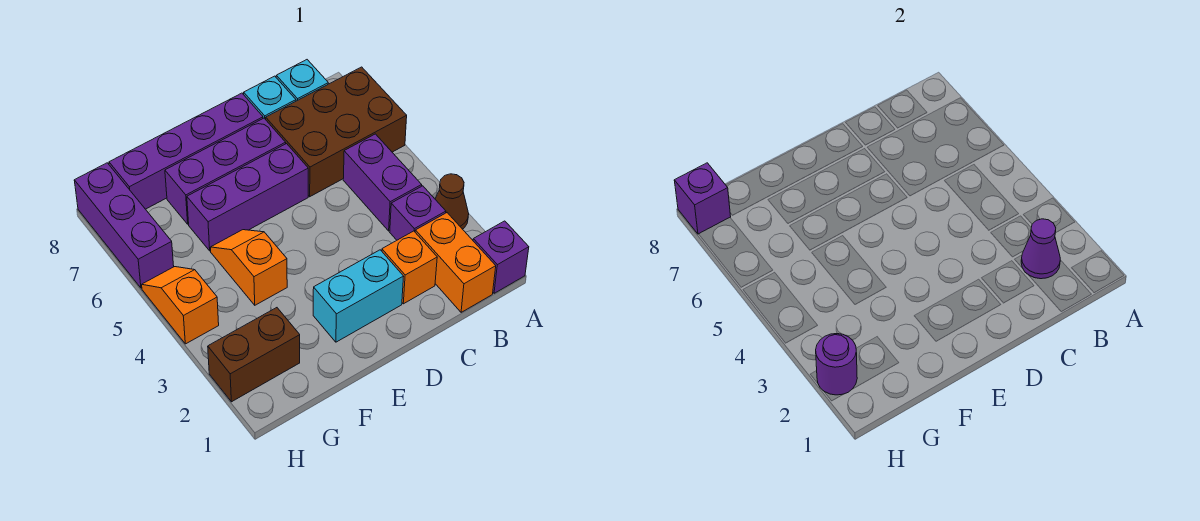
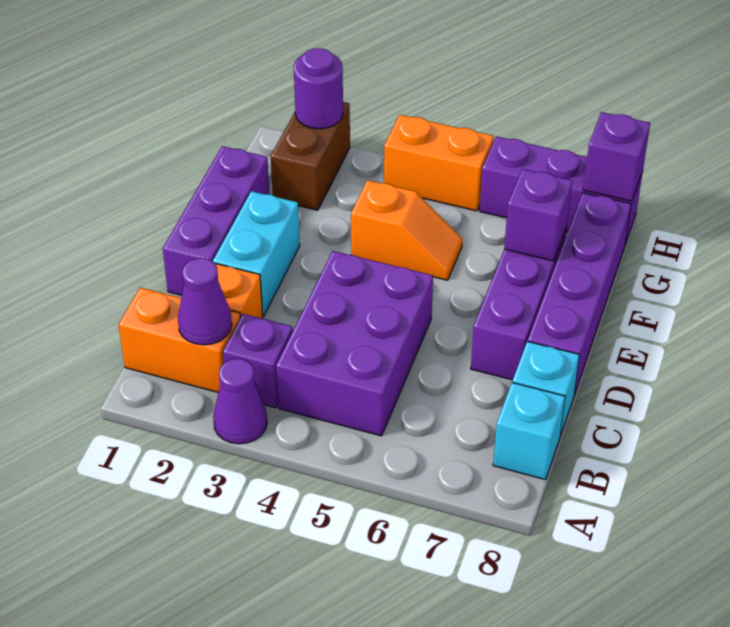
purple brick A1 level 1 -> purple brick F7 level 2
brown cone A3 level 1 -> purple cone A3 level 1
brown brick A6:C7 level 1 -> none
purple brick B4:B5 level 1 -> purple brick B4:D5 level 1
purple brick D6:F6 level 1 -> purple brick D1:F1 level 1
orange slope H4:H5 level 1 top 4 -> orange brick H4:H5 level 1

